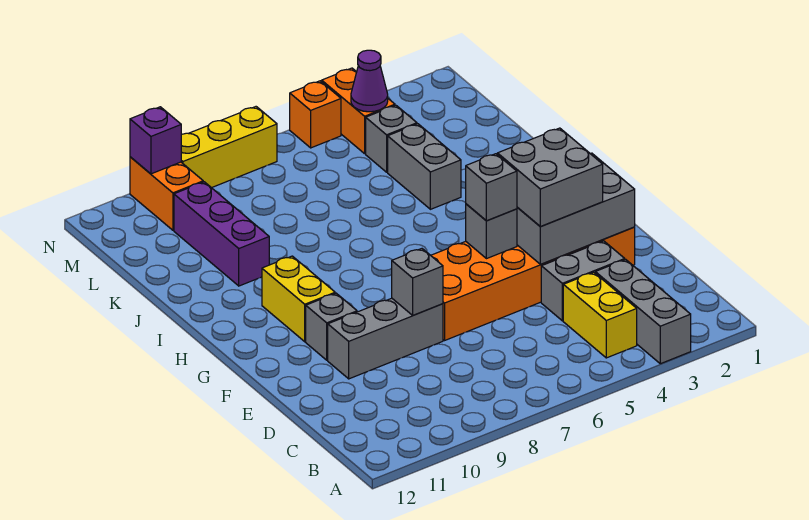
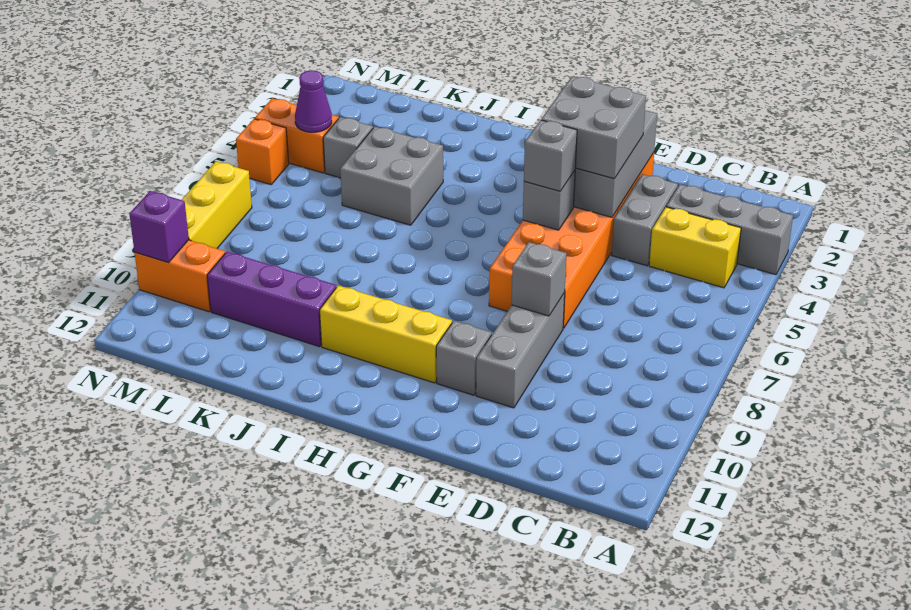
yellow brick G10:H10 level 1 -> yellow brick G10:I10 level 1
grey brick J4:K4 level 1 -> grey brick J4:K5 level 1

